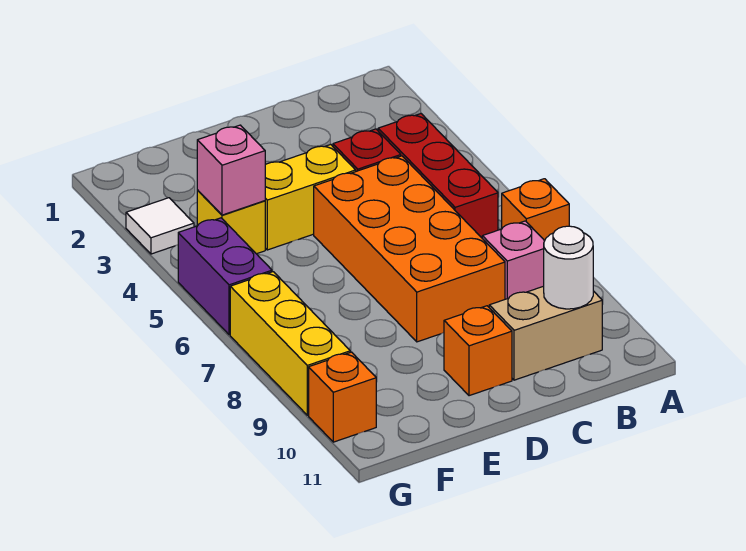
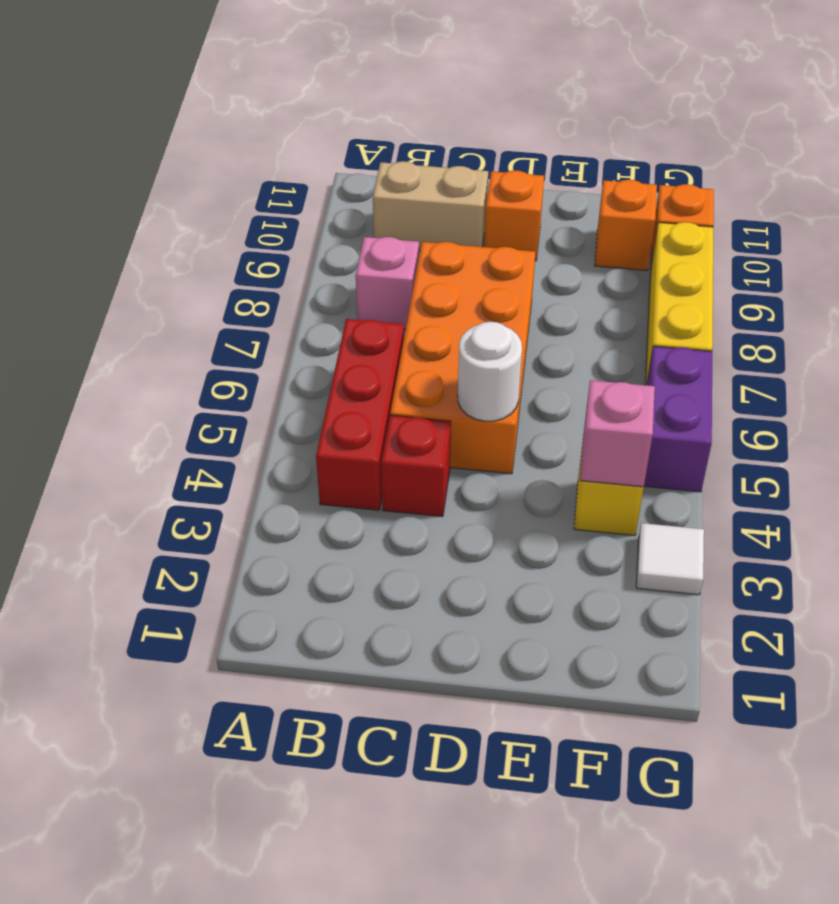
orange brick A7 level 1 -> orange brick F10 level 1
white round brick B10 level 2 -> white round brick D5 level 2
yellow brick D4:E4 level 1 -> none

